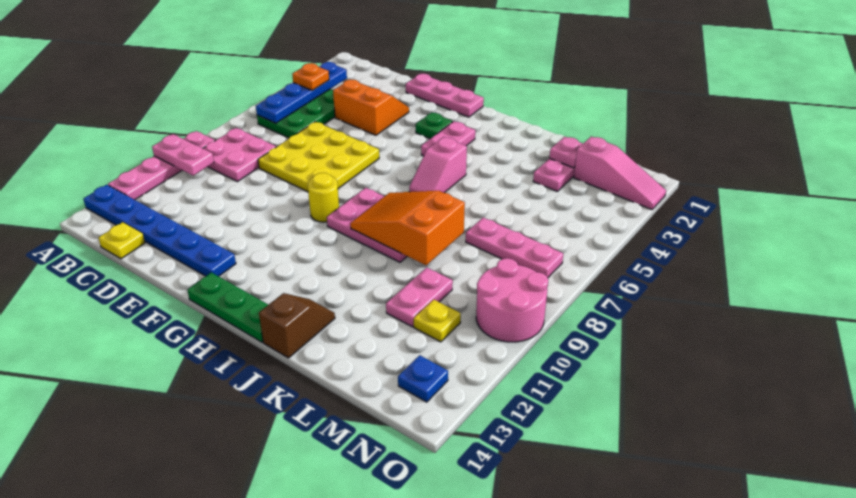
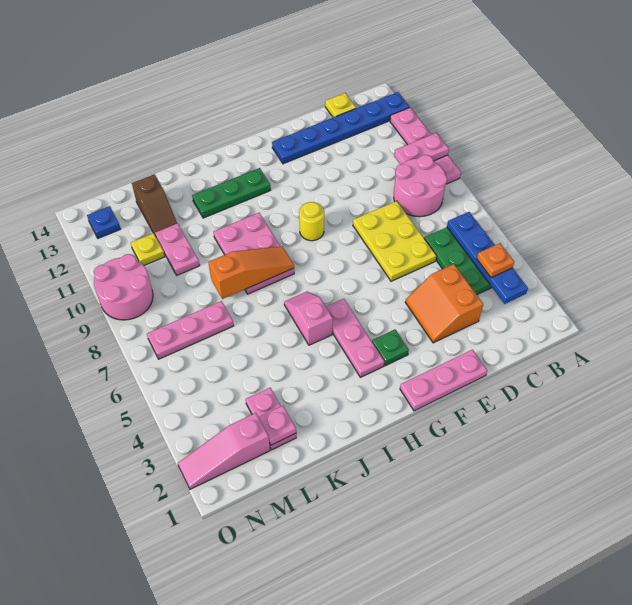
pink plate B8:C9 level 1 -> pink round brick B8:C9 level 1
orange slope D3:E4 level 1 top 4 -> orange slope D3:E4 level 1 top D
yellow plate D6:F8 level 1 -> yellow plate D6:E8 level 1
green plate G14:I14 level 1 -> green plate H12:J12 level 1
pink plate H3:H4 level 1 -> pink plate H3:H5 level 1
pink plate H8:J9 level 1 -> pink plate I8:J10 level 1
orange slope I8:K9 level 2 top K -> orange slope I8:K8 level 2 top K
brown slope J13:J14 level 1 top 14 -> brown slope L12:L13 level 1 top 13

